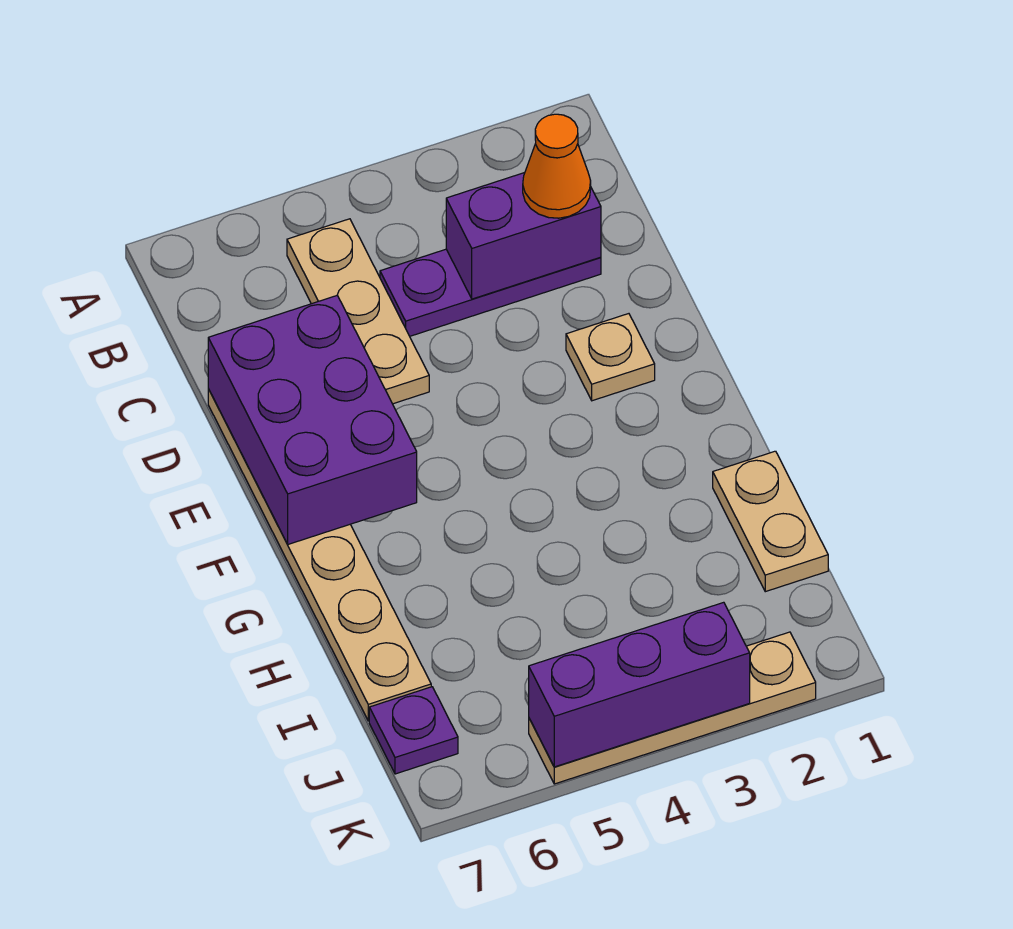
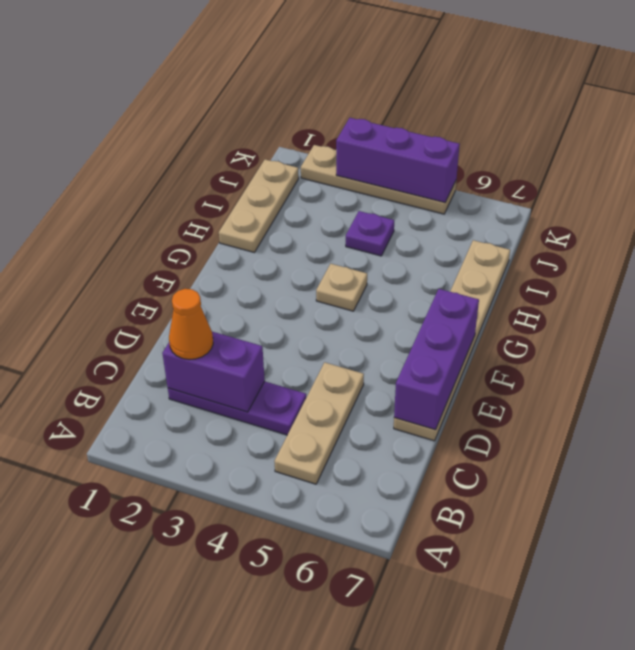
purple brick D6:F7 level 2 -> purple brick D7:F7 level 2
tan plate E2 level 1 -> tan plate G4 level 1
tan plate H1:I1 level 1 -> tan plate H1:J1 level 1
purple plate J7 level 1 -> purple plate I4 level 1

